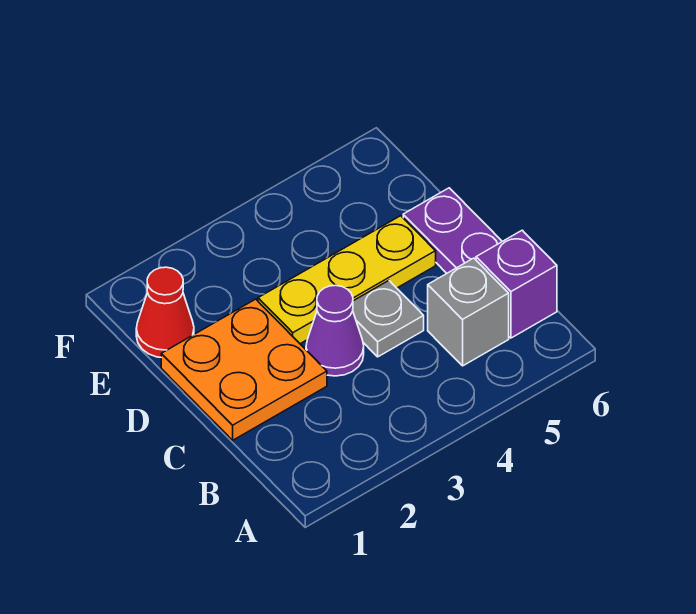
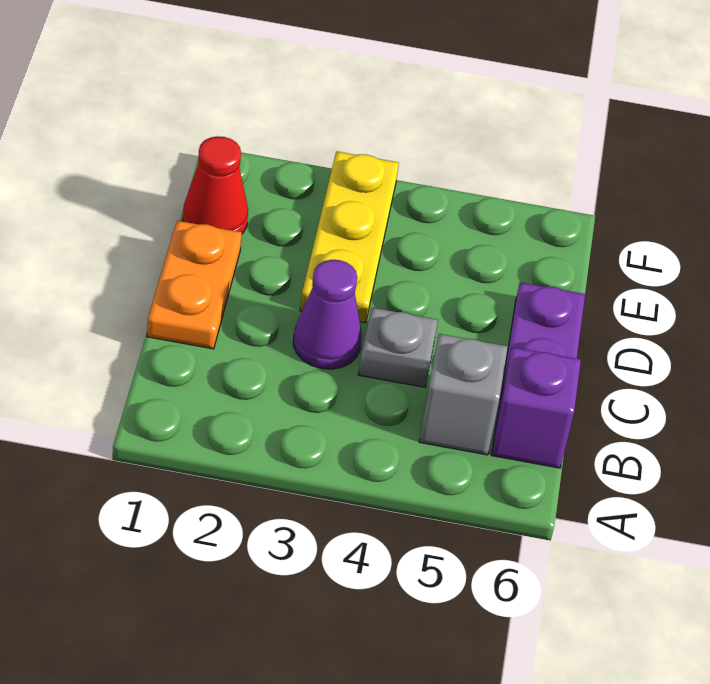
orange plate C1:D2 level 1 -> orange plate C1:D1 level 1
yellow plate D3:D5 level 1 -> yellow plate D3:F3 level 1

